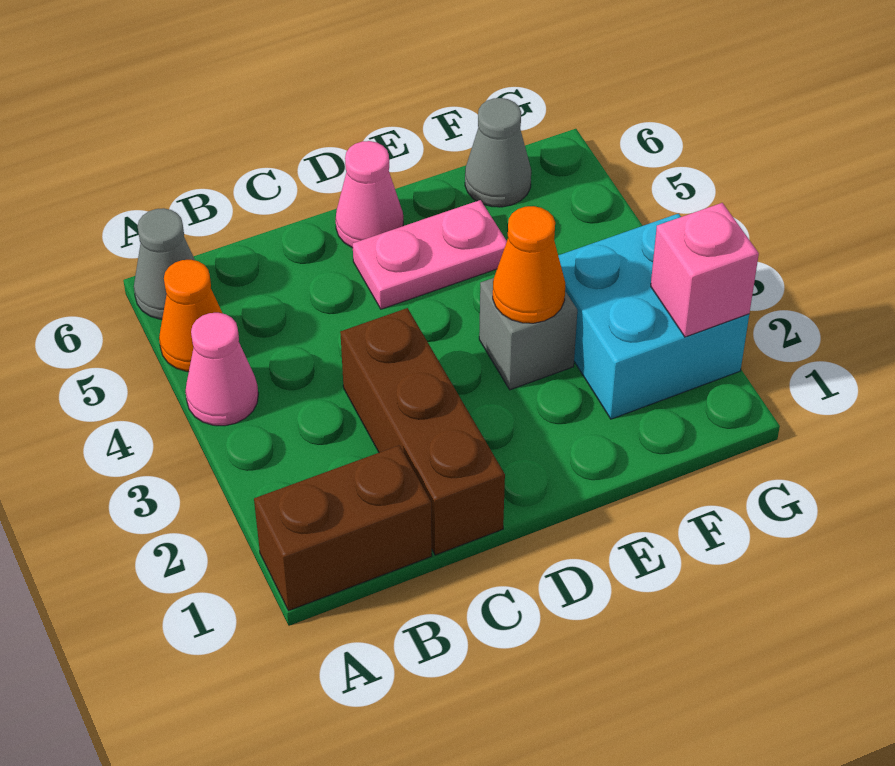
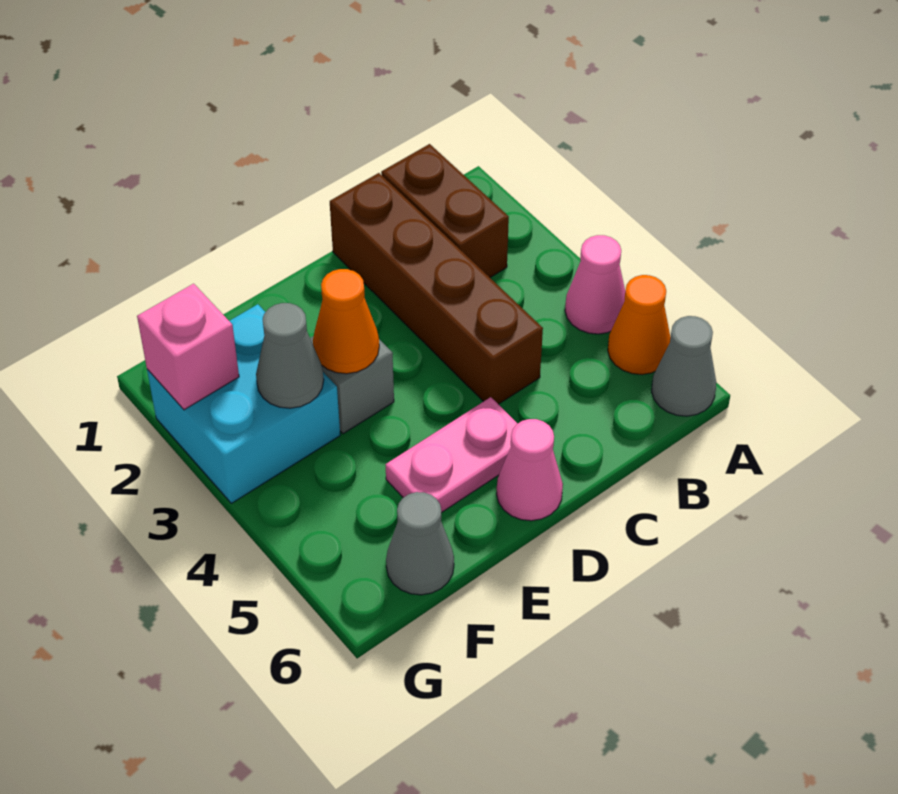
brown brick A1:B1 level 1 -> brown brick B1:B2 level 1
brown brick C1:C3 level 1 -> brown brick C1:C4 level 1
none -> grey cone F3 level 2

